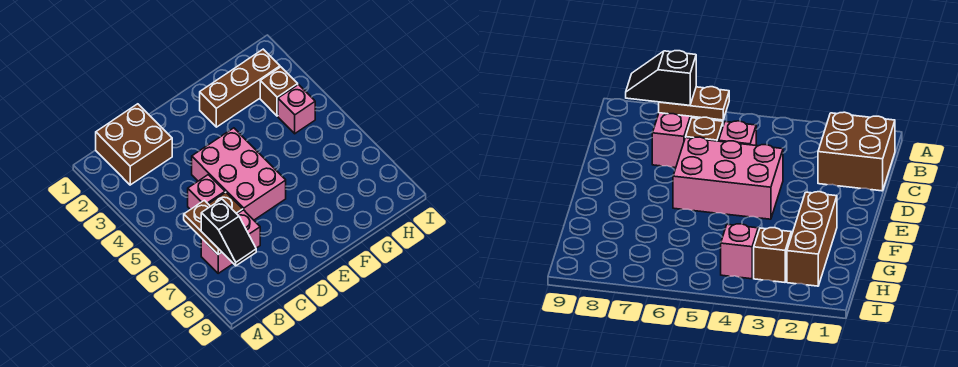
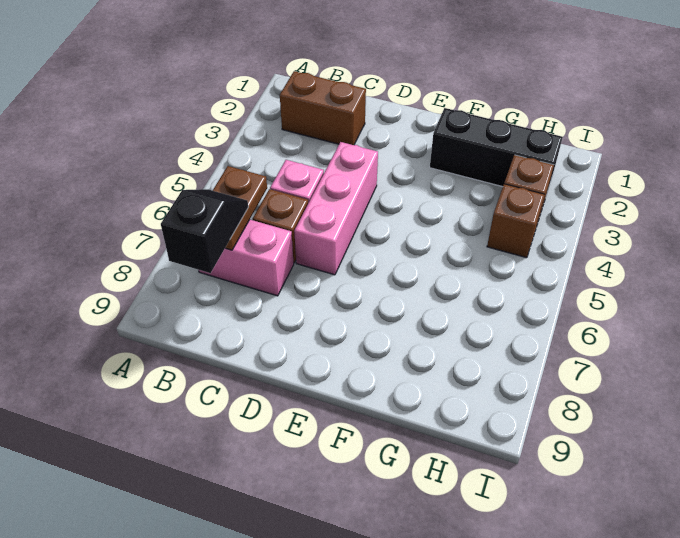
brown brick B1:C2 level 1 -> brown brick B2:C2 level 1
black slope B7:B8 level 3 top 7 -> black slope B7:B8 level 3 top 8
pink brick D4:E6 level 1 -> pink brick D4:D6 level 1
brown brick F2:H2 level 1 -> black brick F2:H2 level 1
pink brick H4 level 1 -> brown brick H4 level 1

